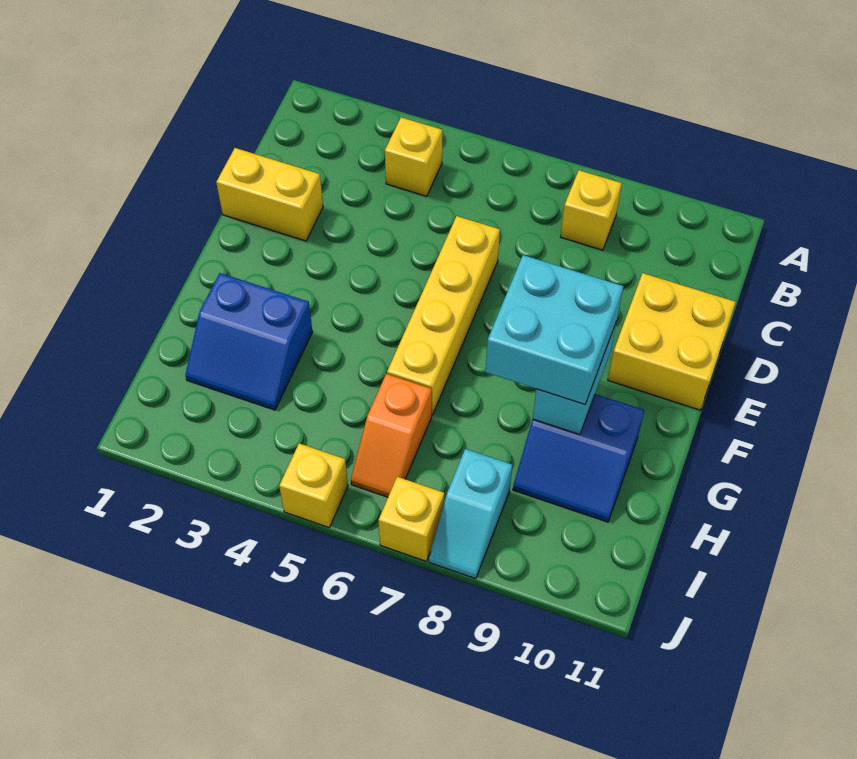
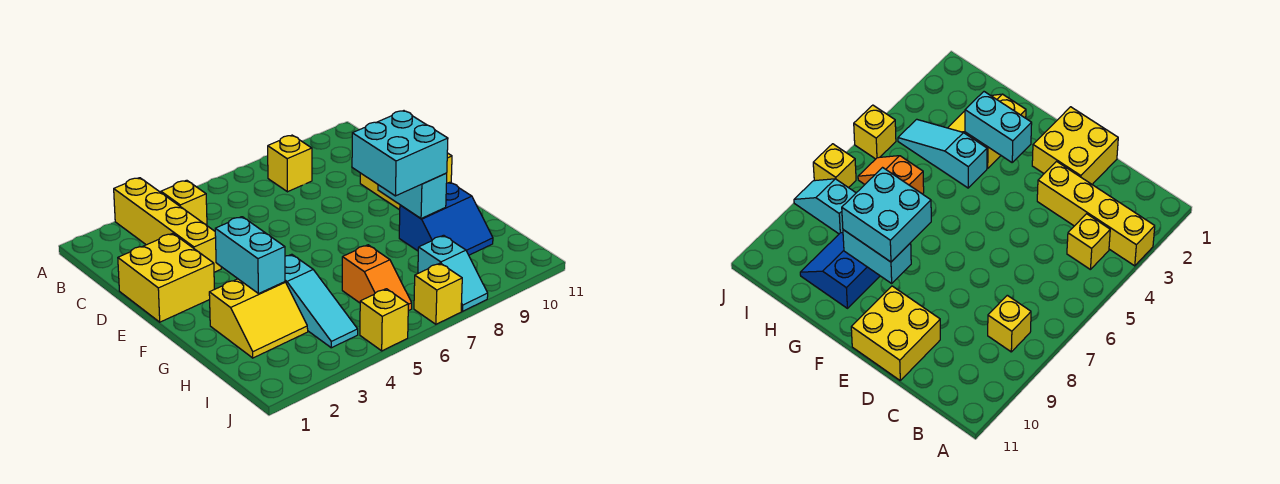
yellow brick D1:D2 level 1 -> yellow brick D1:E2 level 1
yellow brick D6:G6 level 1 -> yellow brick A3:D3 level 1
none -> cyan brick F3:G3 level 2
blue slope G2:H3 level 1 top G -> yellow slope G2:H3 level 1 top G
none -> cyan slope G4:I4 level 1 top G

